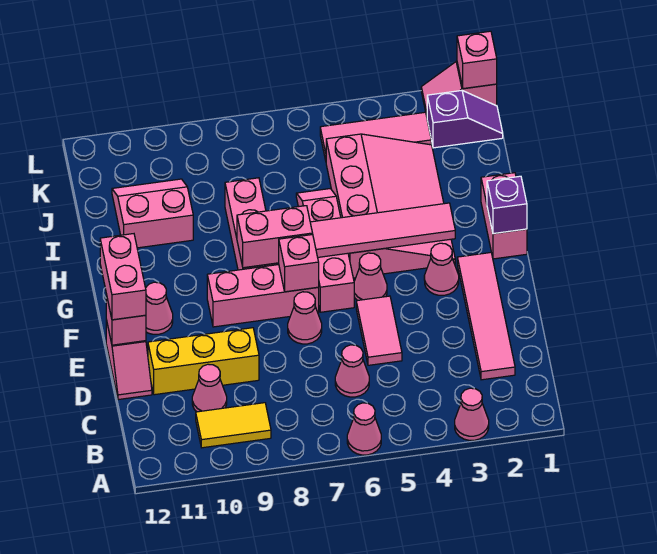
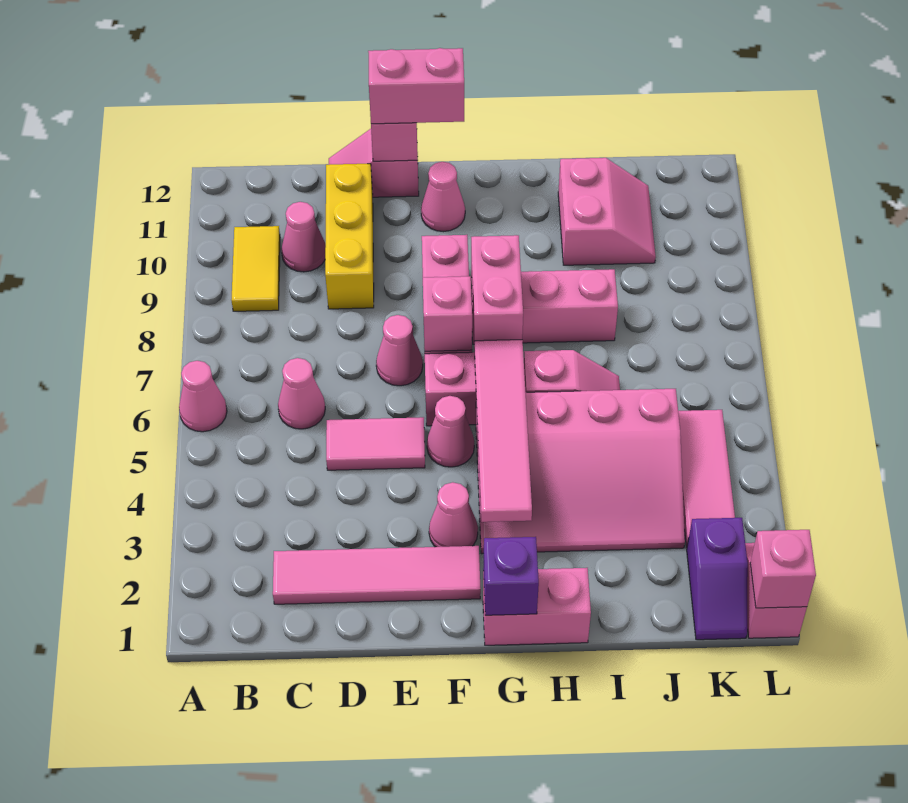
pink cone A3 level 1 -> none

